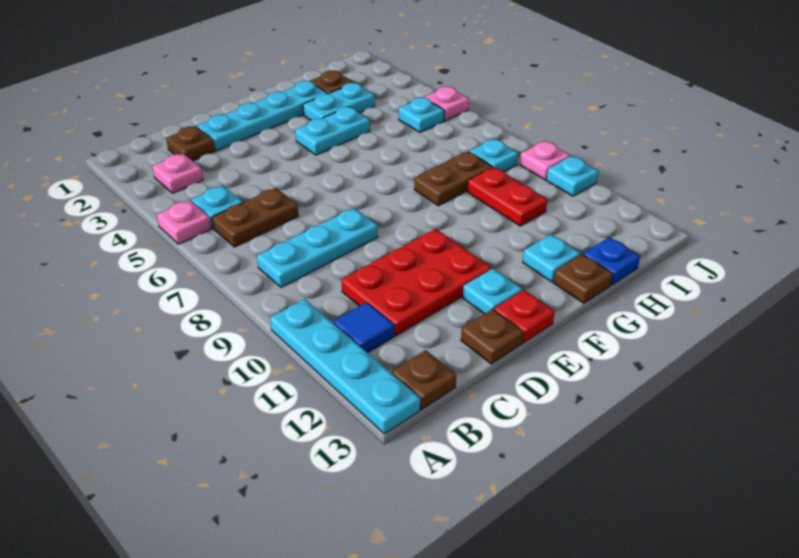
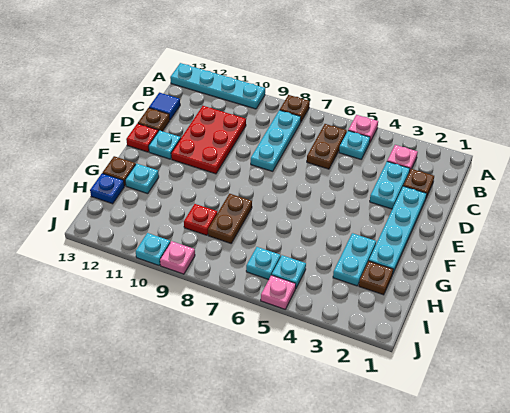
blue tile B11 level 1 -> blue tile C13 level 1
brown plate B13 level 1 -> brown plate A8 level 1
cyan plate F4:G4 level 1 -> cyan plate C3:D3 level 1
red plate H9:H10 level 1 -> red plate H9 level 1
cyan plate I8 level 1 -> cyan plate I6 level 1

